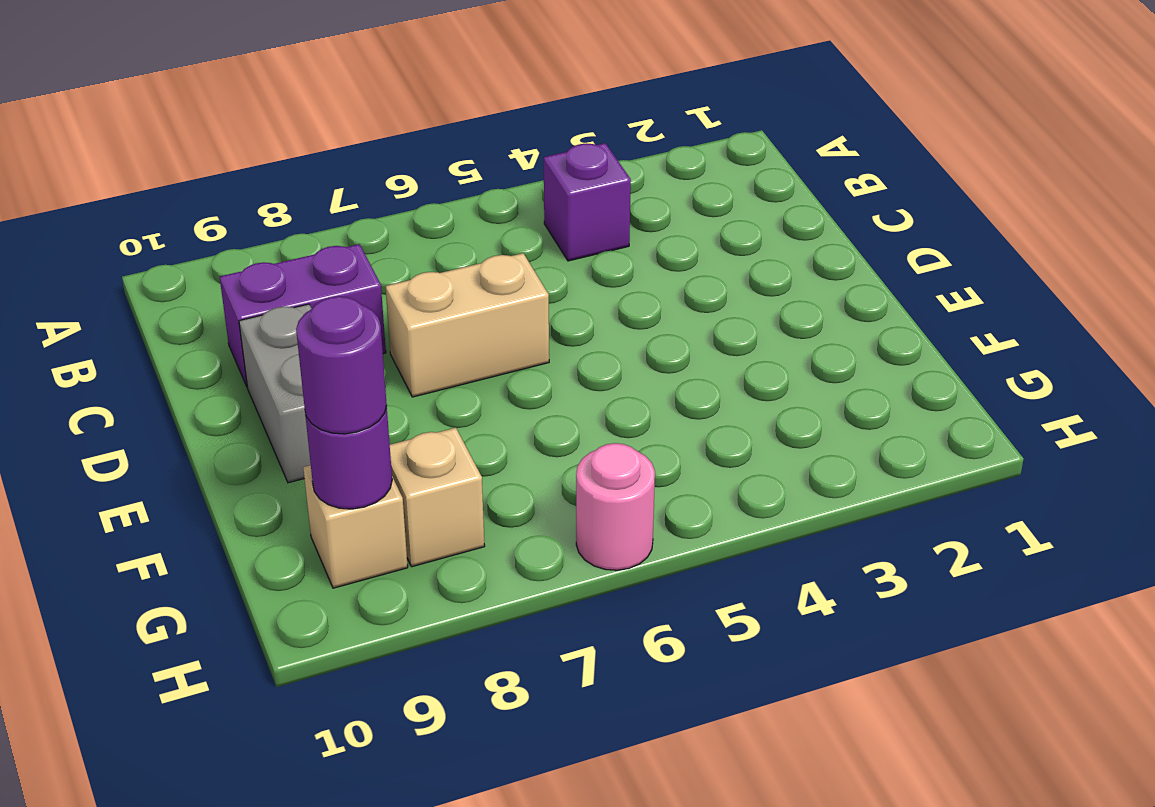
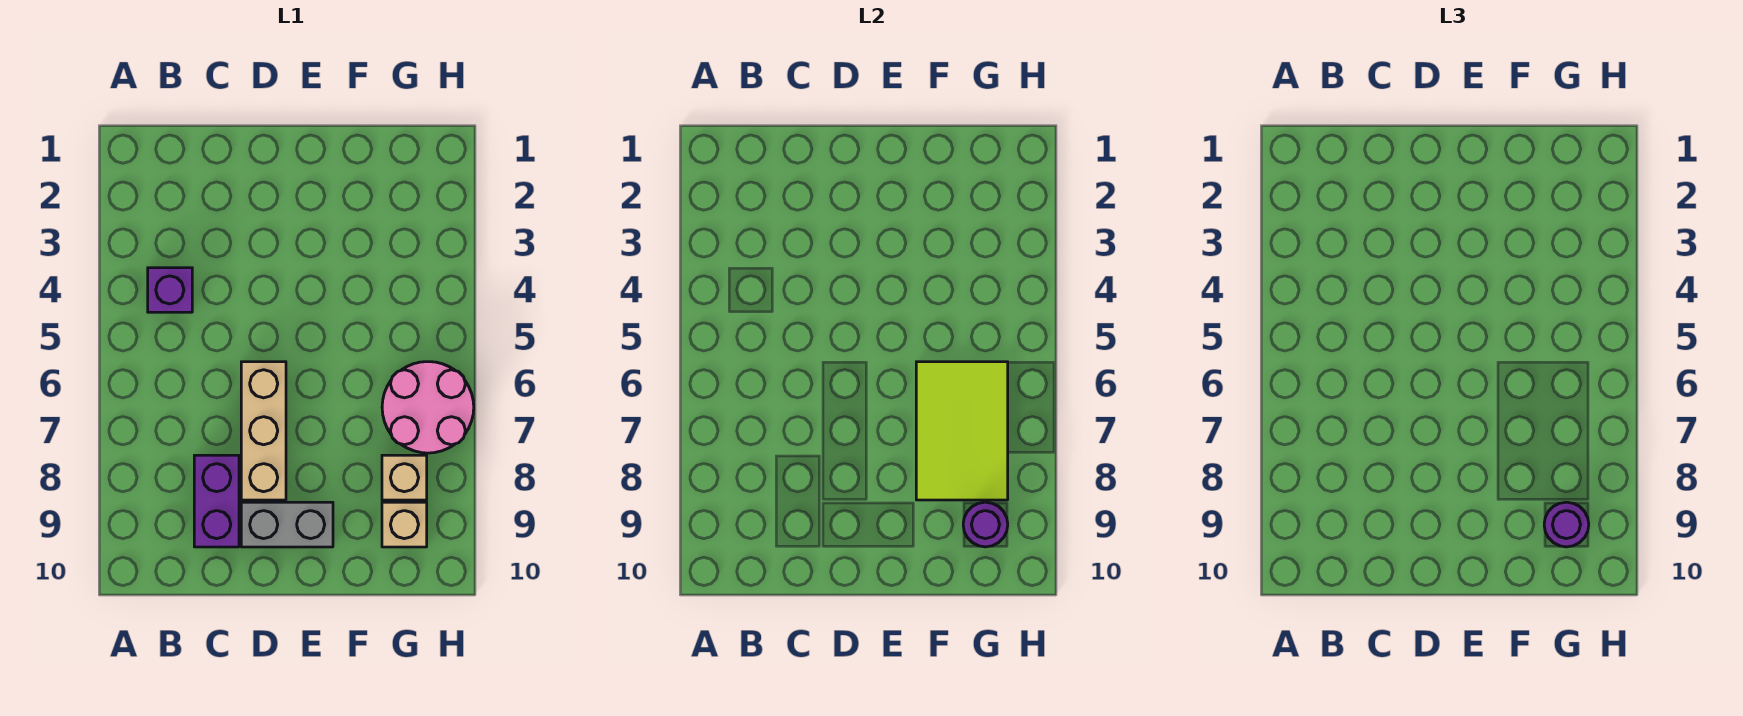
tan brick D6:D7 level 1 -> tan brick D6:D8 level 1
none -> lime tile F6:G8 level 2
pink round brick H6 level 1 -> pink round brick G6:H7 level 1

